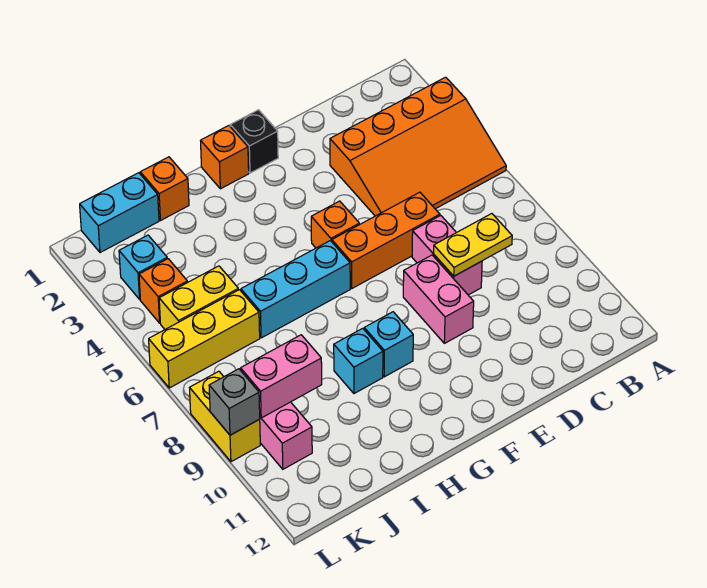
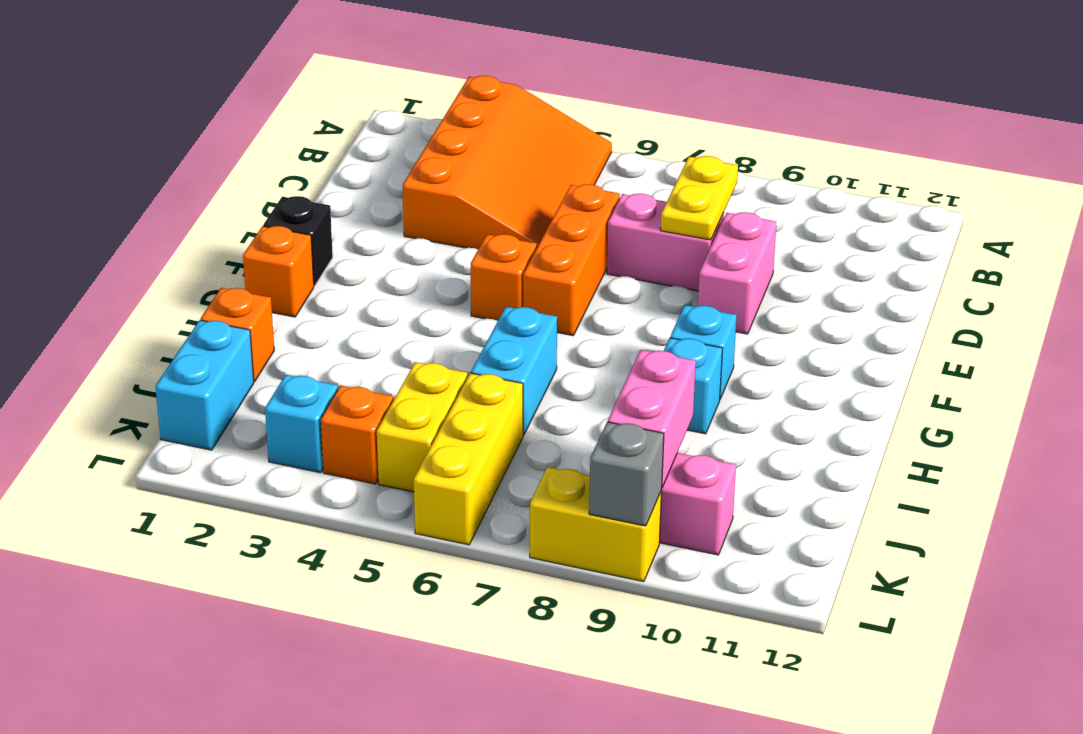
pink brick E8:E9 level 1 -> pink brick D9:E9 level 1
cyan brick G6:I6 level 1 -> cyan brick H6:I6 level 1

